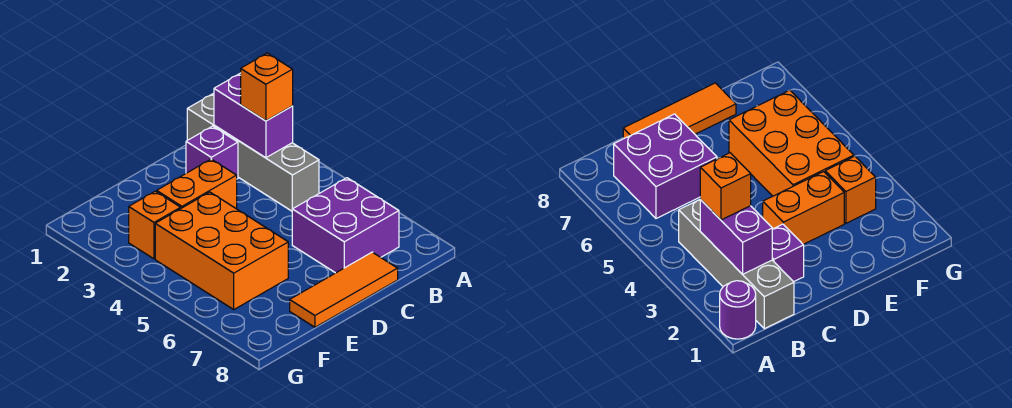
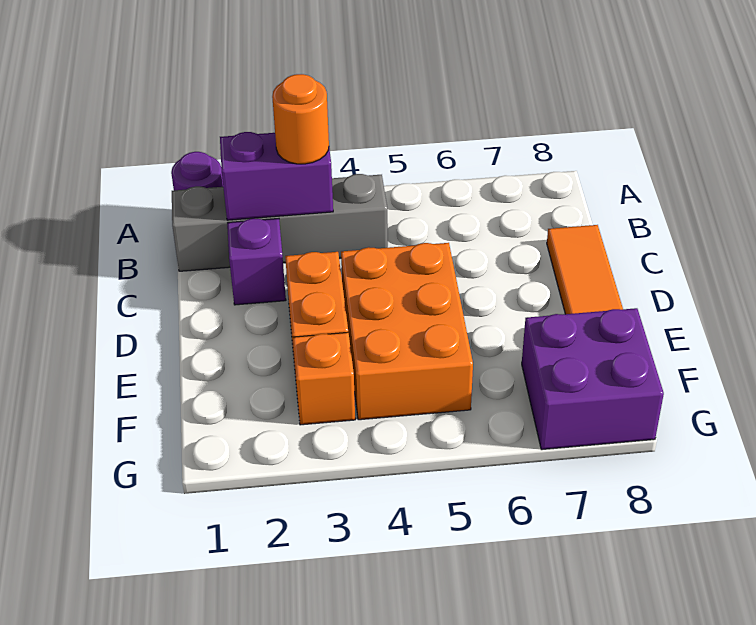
orange brick B3 level 3 -> orange round brick B3 level 3
purple brick B6:C7 level 1 -> purple brick F7:G8 level 1
orange brick E4:F6 level 1 -> orange brick D4:F5 level 1

